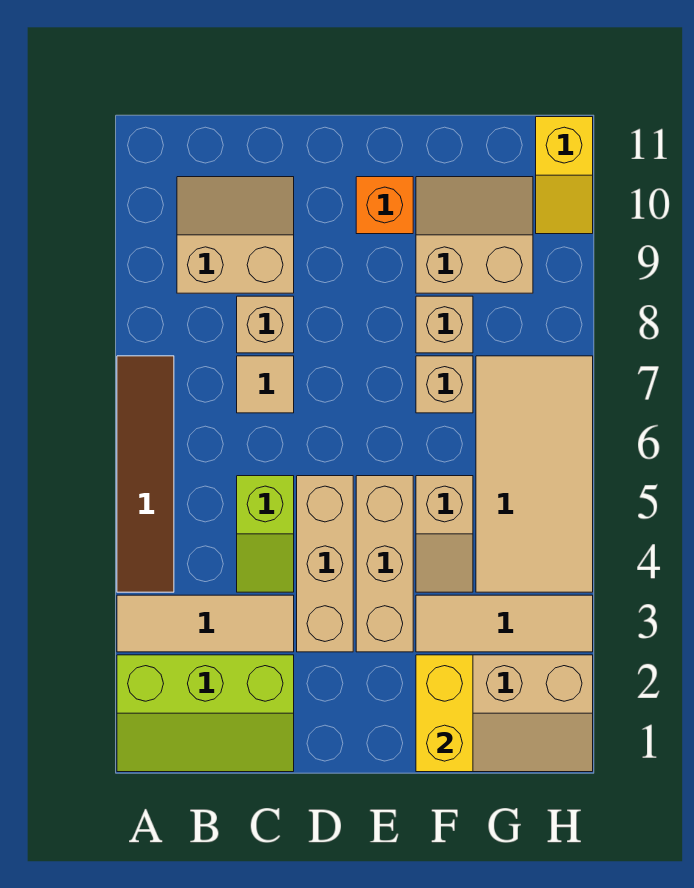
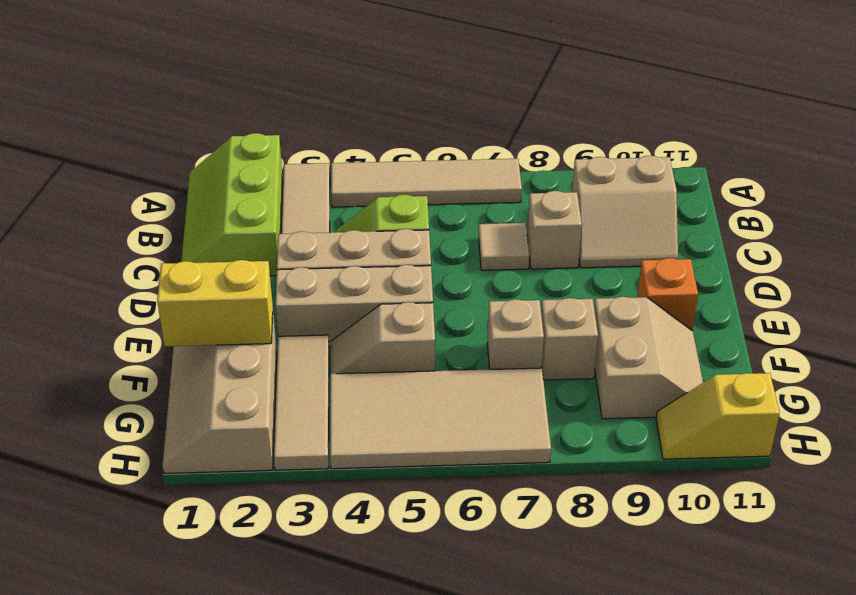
brown tile A4:A7 level 1 -> tan tile A4:A7 level 1
tan slope B9:C10 level 1 top 9 -> tan slope B9:C10 level 1 top B

